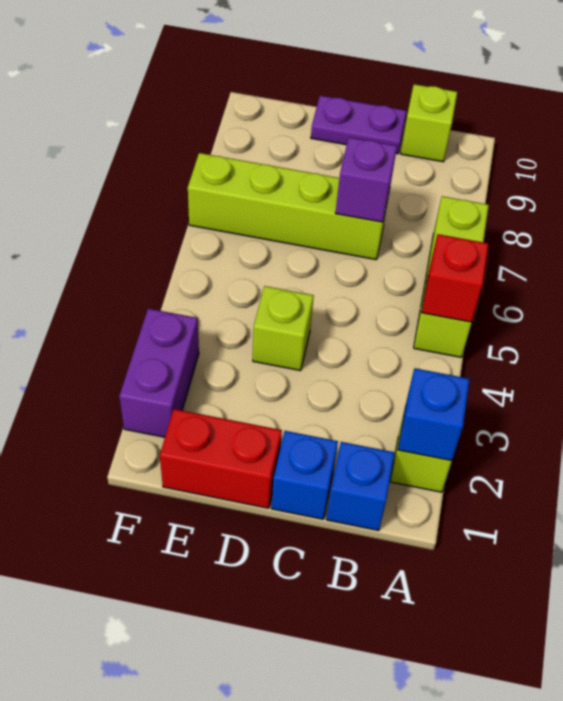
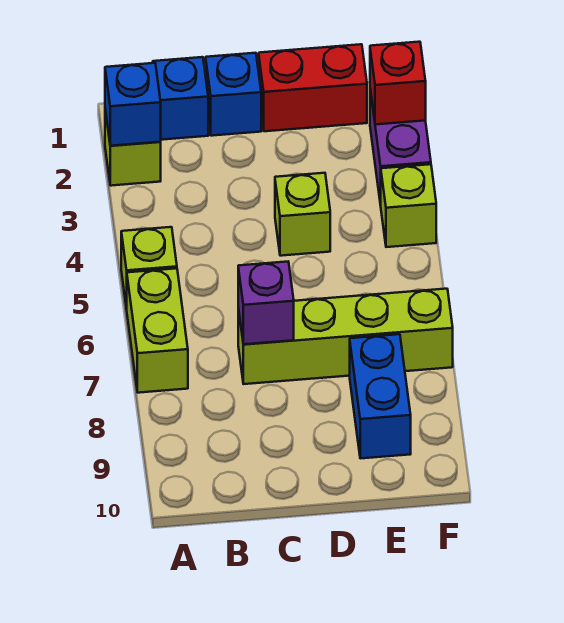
red brick A5 level 2 -> red brick F2 level 2
lime brick B10 level 1 -> lime brick F4 level 1
purple plate C10:D10 level 1 -> none
none -> blue brick E8:E9 level 1

